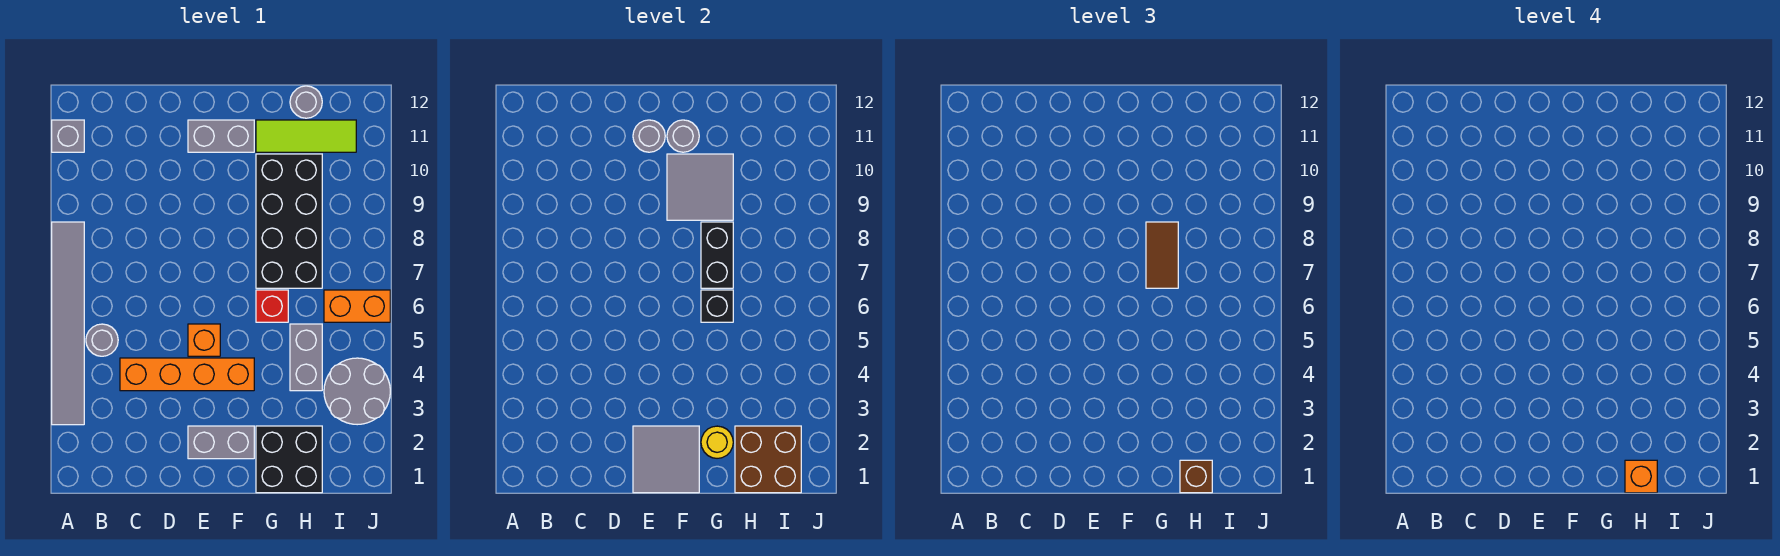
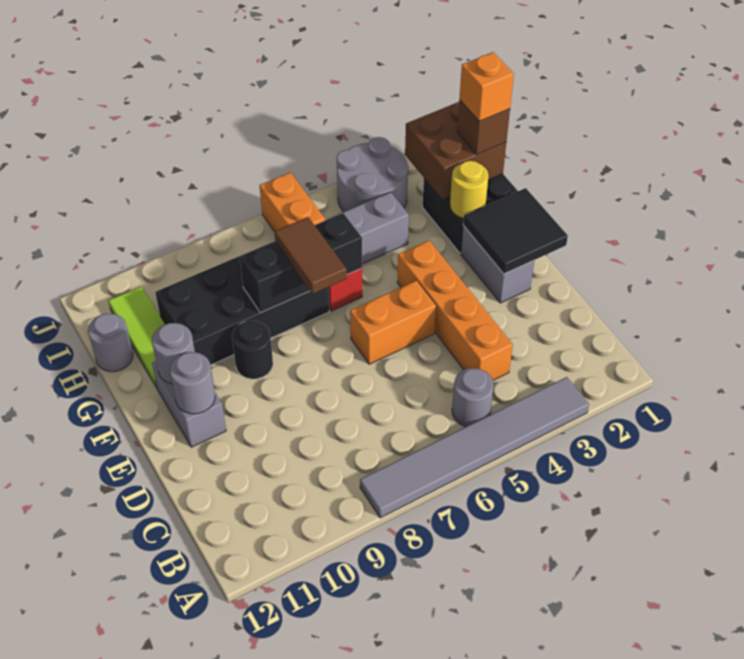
grey brick A11 level 1 -> none
grey tile E1:F2 level 2 -> black tile E1:F2 level 2
orange brick E5 level 1 -> orange brick E5:E6 level 1
none -> black round brick F9 level 1
grey tile F9:G10 level 2 -> none
brown tile G7:G8 level 3 -> brown tile F7:G7 level 3

